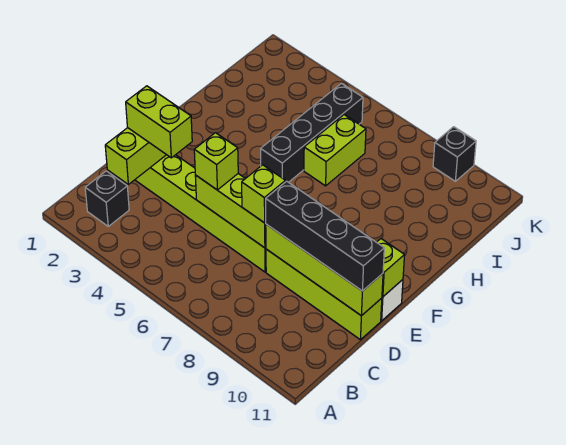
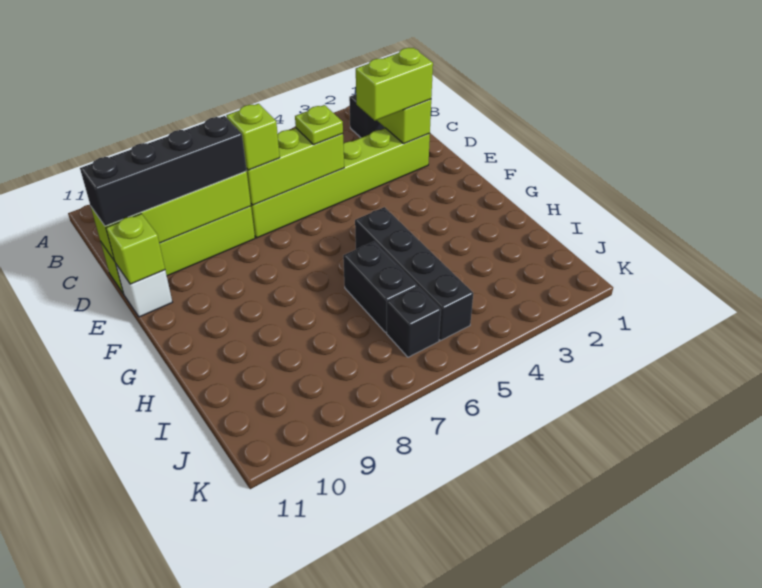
lime brick D5 level 3 -> lime plate D5 level 3
lime brick H6:I6 level 1 -> black brick H6:I6 level 1
black brick K9 level 1 -> black brick J6 level 1

